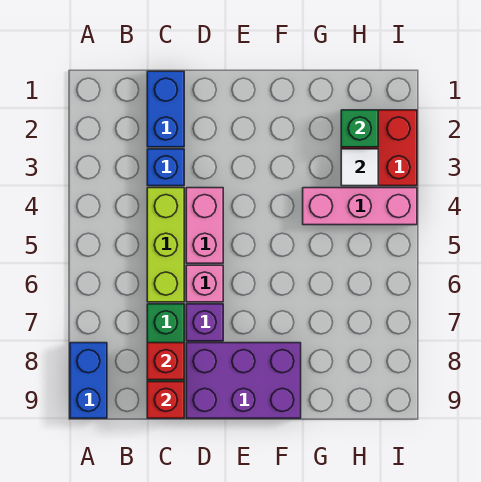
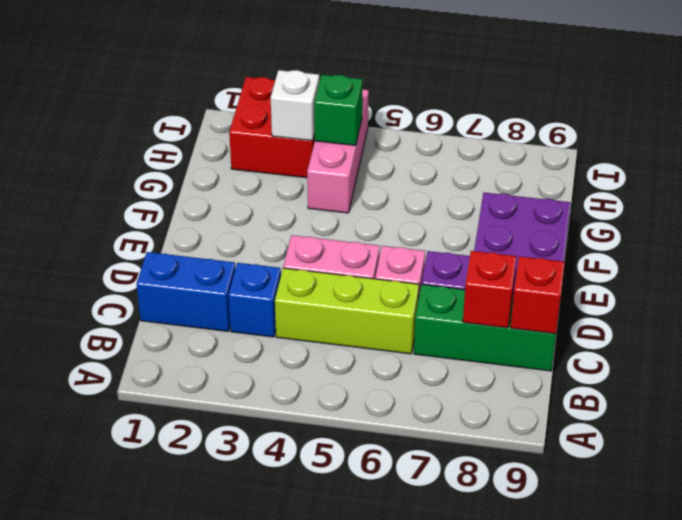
blue brick A8:A9 level 1 -> none
green brick H2 level 2 -> green brick H4 level 2
white tile H3 level 2 -> white brick H3 level 2

